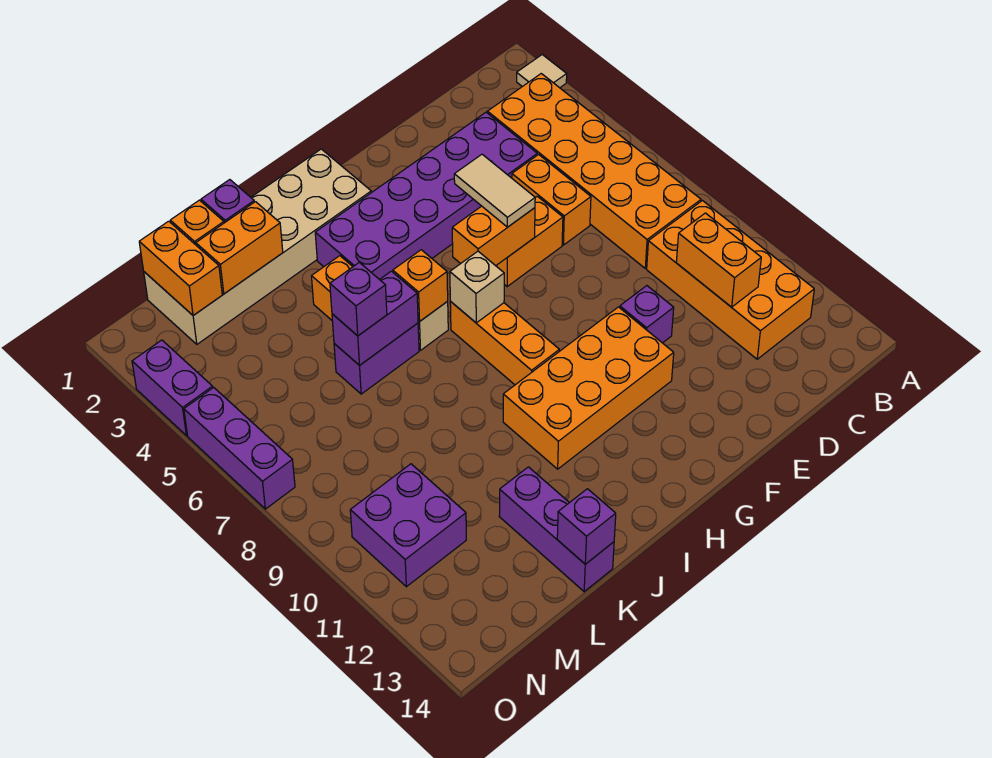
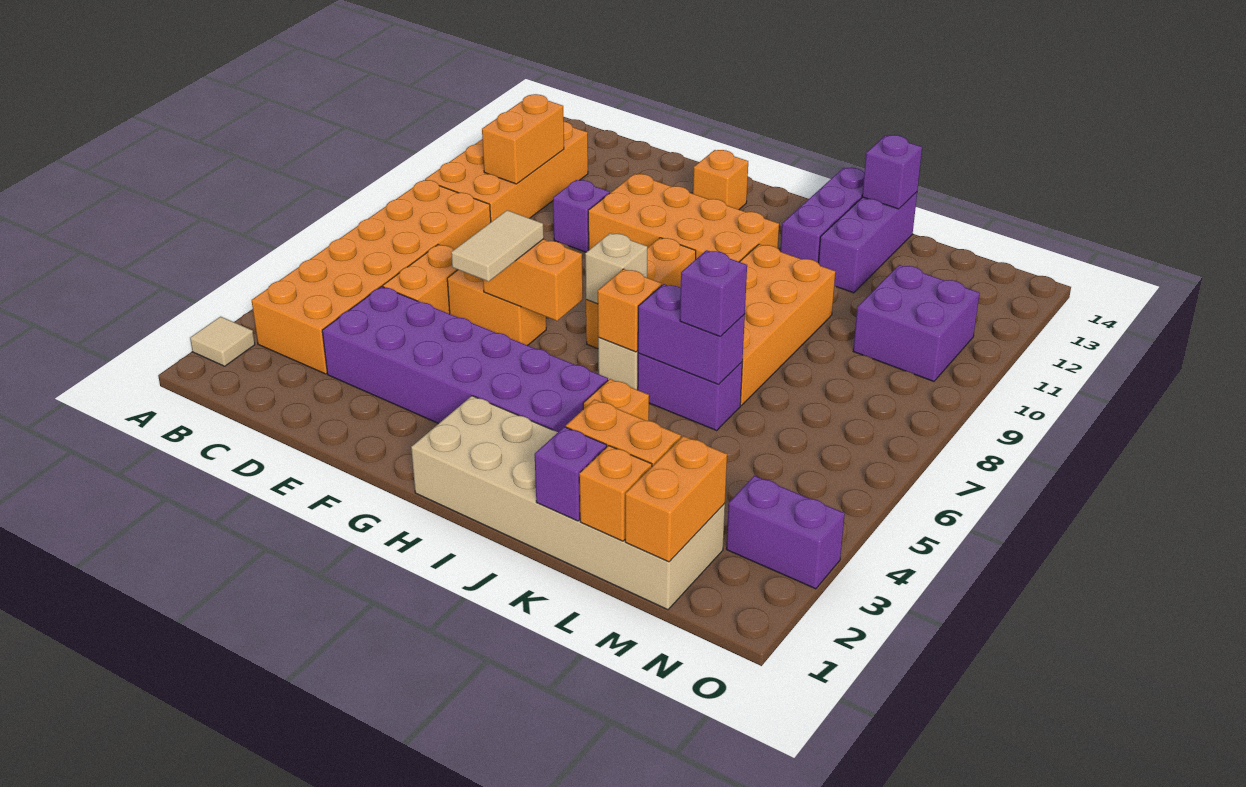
none -> orange brick G13 level 1
none -> orange brick J7:K10 level 1
purple brick O3:O4 level 1 -> purple brick N3:O3 level 1
purple brick O5:O7 level 1 -> purple brick J12:J14 level 1

